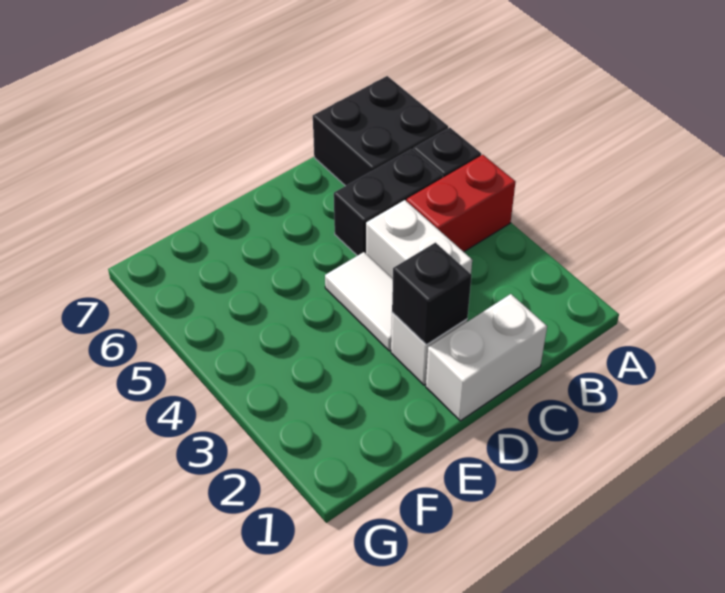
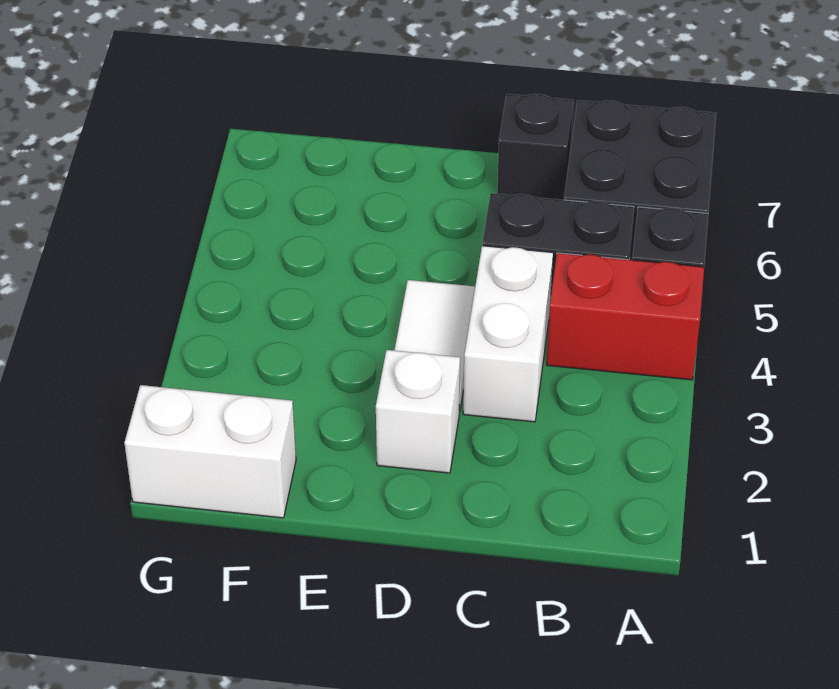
white brick C1:D1 level 1 -> white brick F1:G1 level 1
black brick D2 level 2 -> black brick C7 level 1

